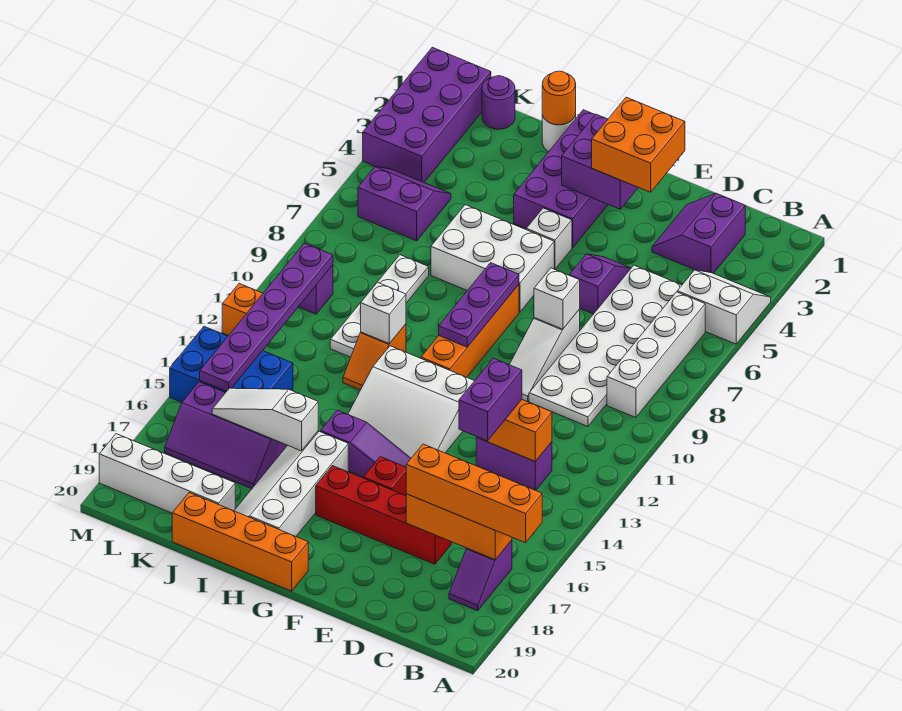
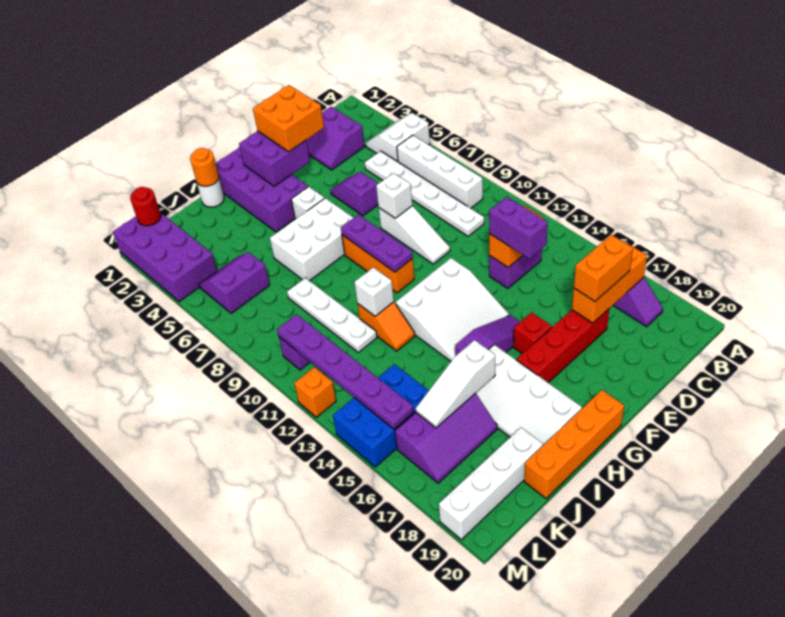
orange brick A17:D17 level 3 -> orange brick C17:D17 level 3
white plate C5:D10 level 1 -> white plate C5:C10 level 1
orange brick G8:G11 level 1 -> orange brick G8:G10 level 1
purple round brick K1 level 1 -> none
none -> red round brick L1 level 2

